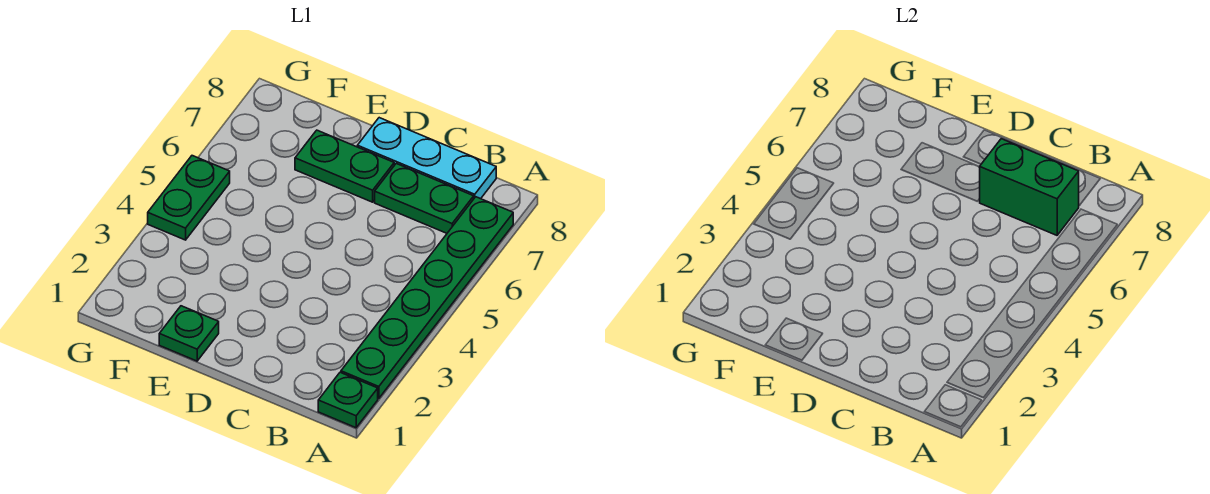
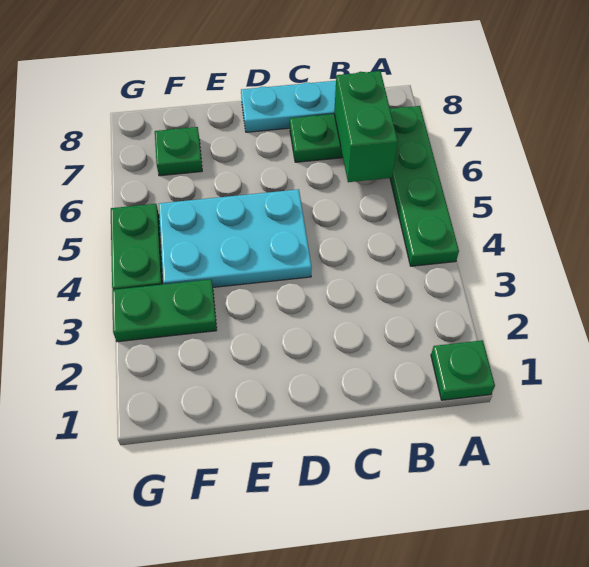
green plate A2:A7 level 1 -> green plate A4:A7 level 1
green brick B7:C7 level 2 -> green brick B6:B7 level 2
none -> cyan plate D4:F5 level 1
green plate D7:E7 level 1 -> green plate F3:G3 level 1
green plate E1 level 1 -> green plate F7 level 1

